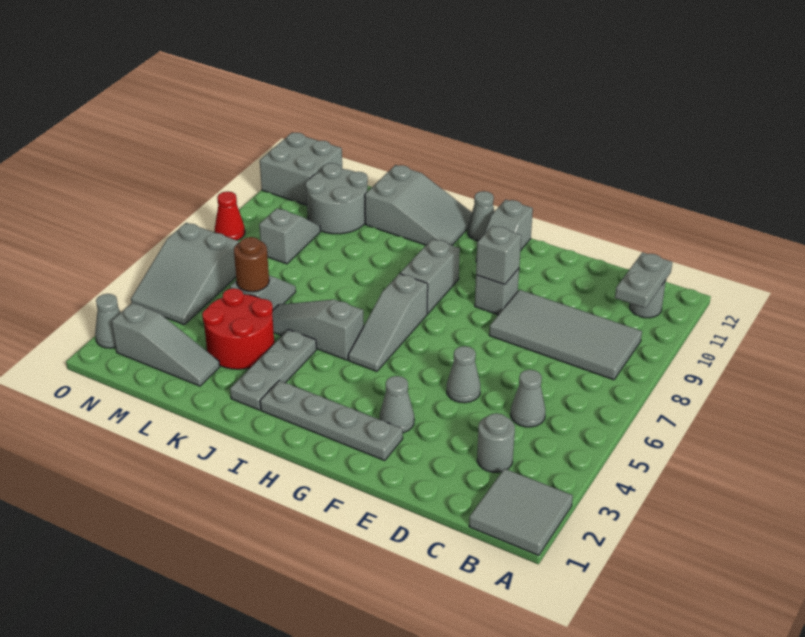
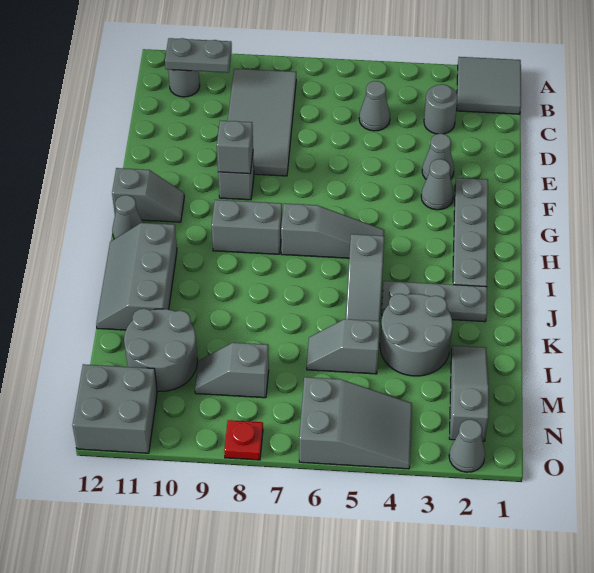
grey cone E5 level 1 -> grey cone E3 level 1
grey slope I11:K12 level 1 top K -> grey slope I11:K12 level 1 top 11
red round brick K3:L4 level 1 -> grey round brick K3:L4 level 1
brown round brick L5 level 2 -> none
red cone O8 level 1 -> red plate O8 level 1

